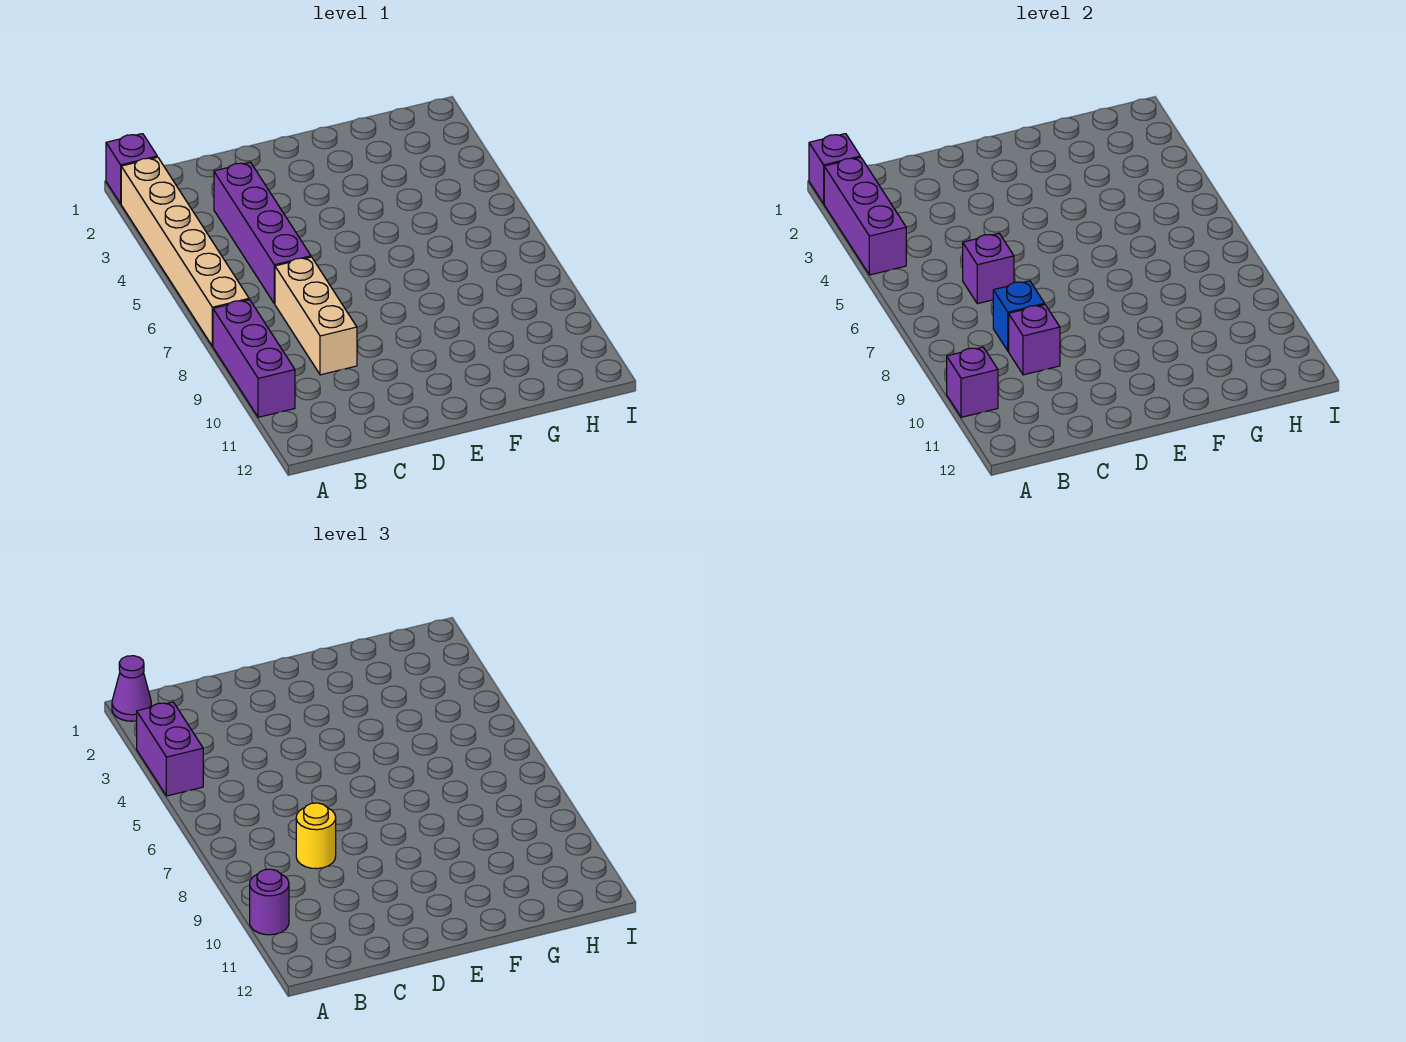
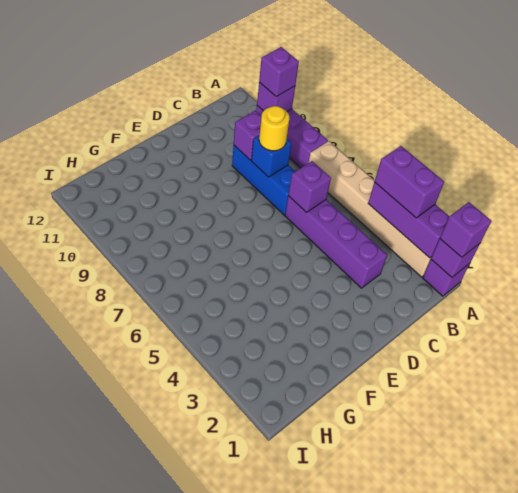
purple cone A1 level 3 -> purple brick A1 level 3
purple round brick A10 level 3 -> purple brick A10 level 3
tan brick C7:C9 level 1 -> blue brick C7:C9 level 1

